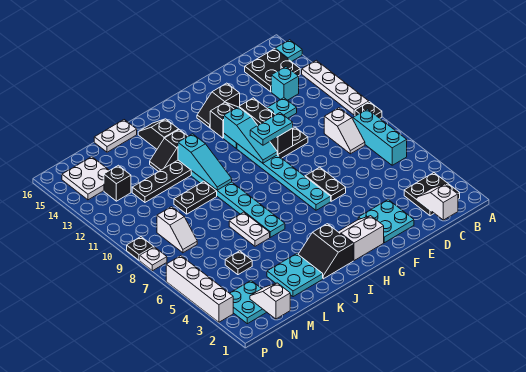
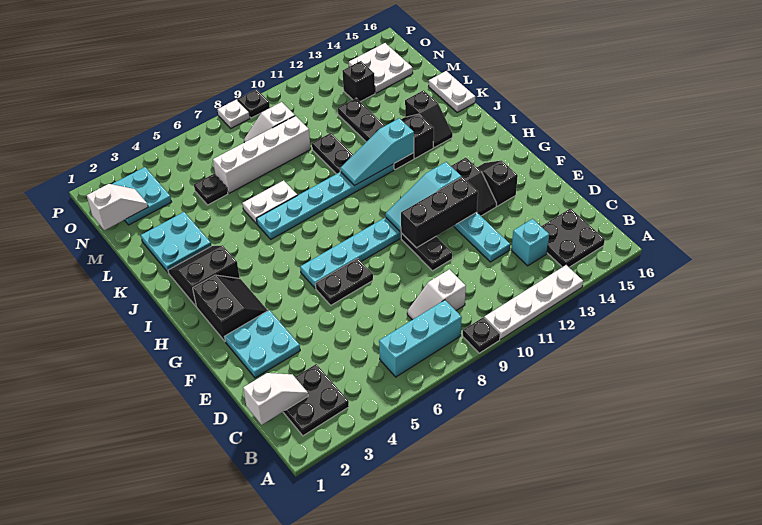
cyan plate A15 level 1 -> none
cyan plate F10:G10 level 3 -> none
white slope G2:H3 level 1 top 2 -> black slope G2:H3 level 1 top 2
black slope J14:J15 level 1 top 14 -> black slope J14:K14 level 1 top K
white brick P3:P6 level 1 -> white brick M6:M9 level 1

